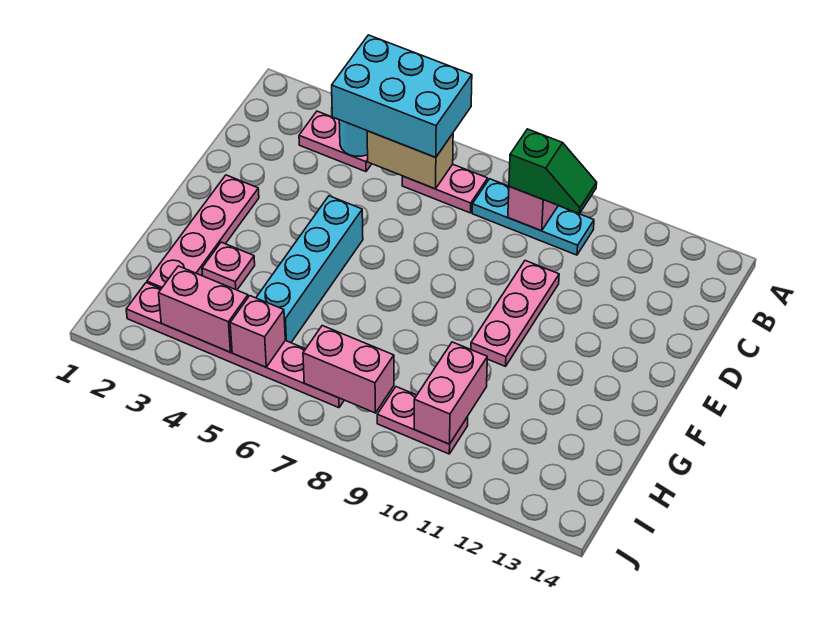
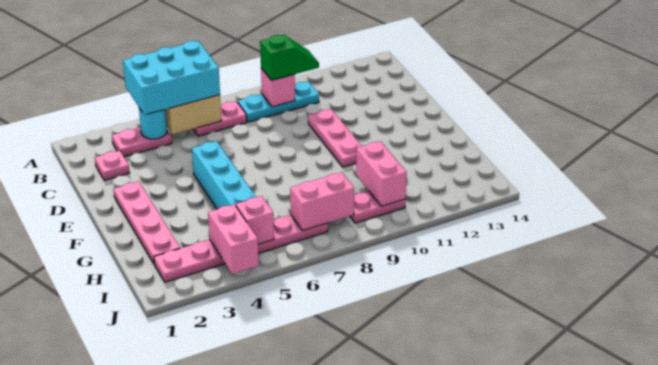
pink plate G3 level 1 -> pink plate C2 level 1
pink brick I3:I4 level 2 -> pink brick I4:J4 level 2

